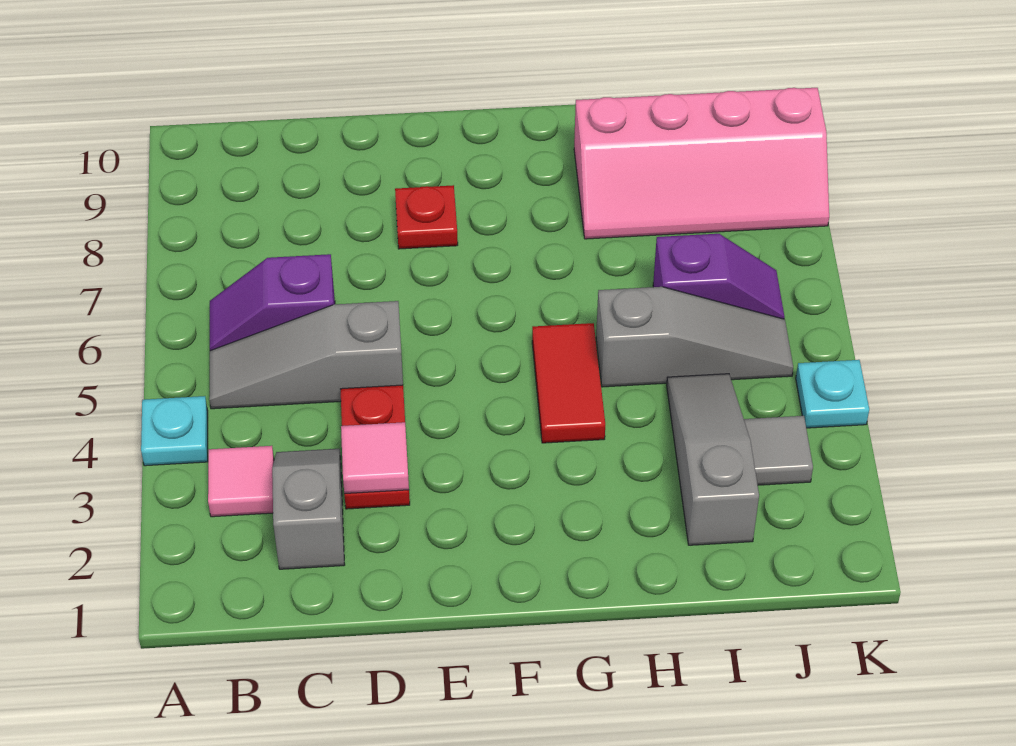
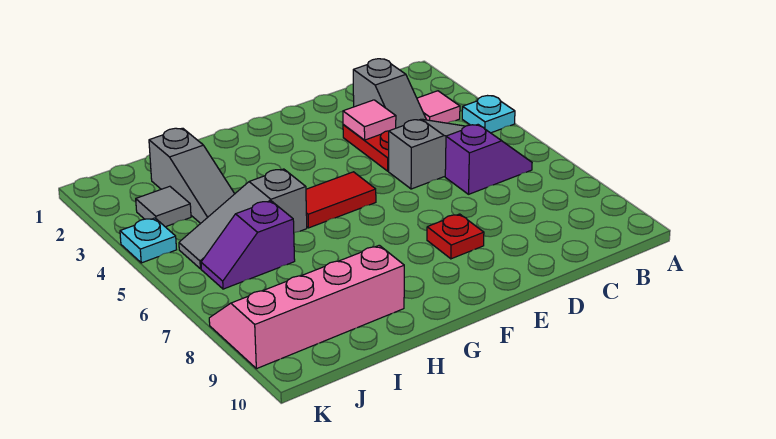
red tile G4:G5 level 1 -> red tile F5:G5 level 1

